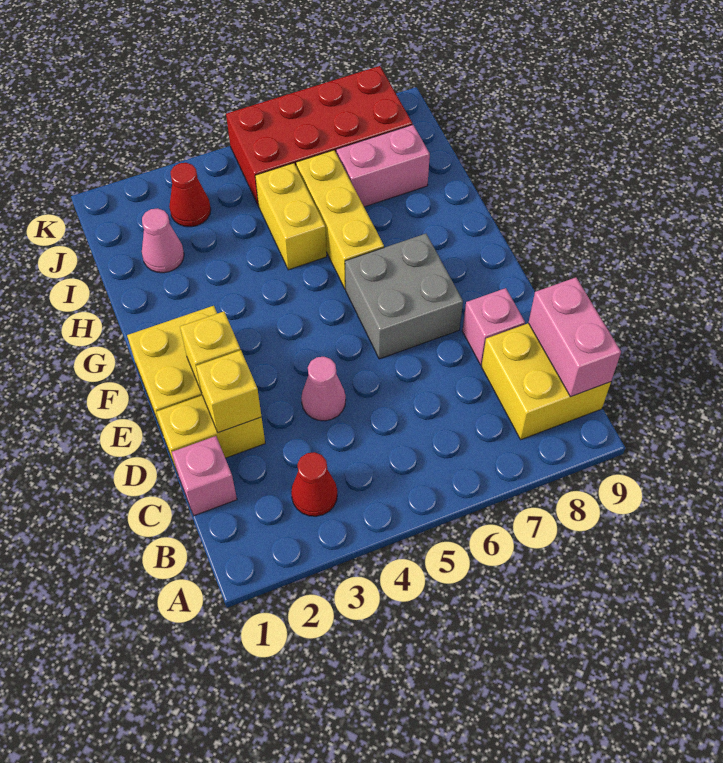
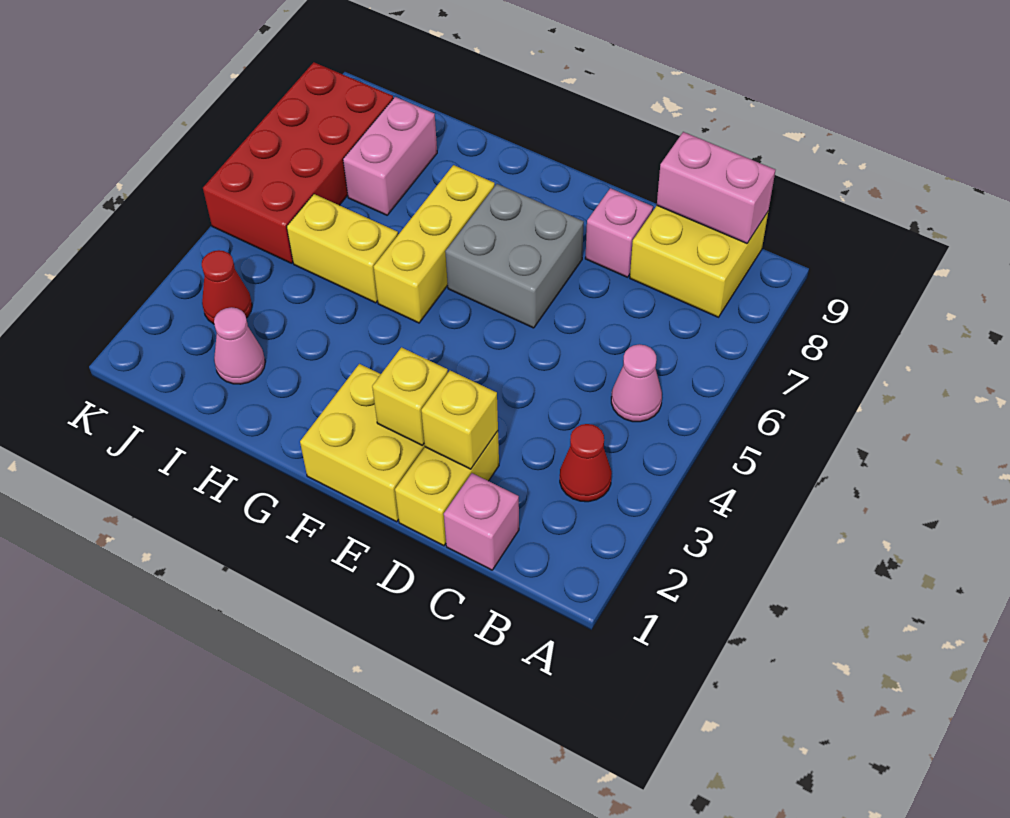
pink cone D4 level 1 -> pink cone B5 level 1
yellow brick G6:I6 level 1 -> yellow brick G5:G7 level 1

